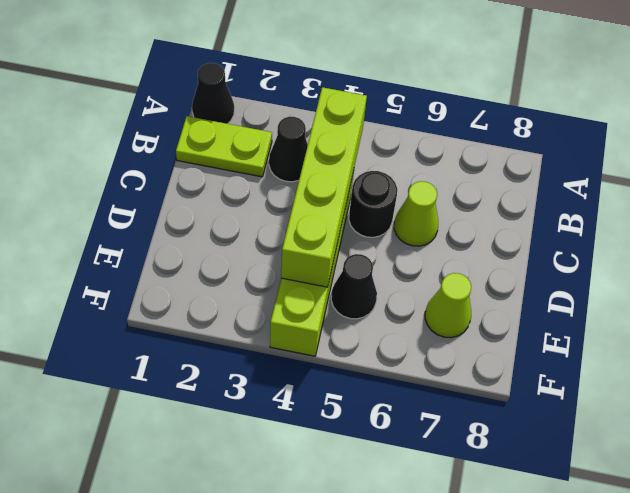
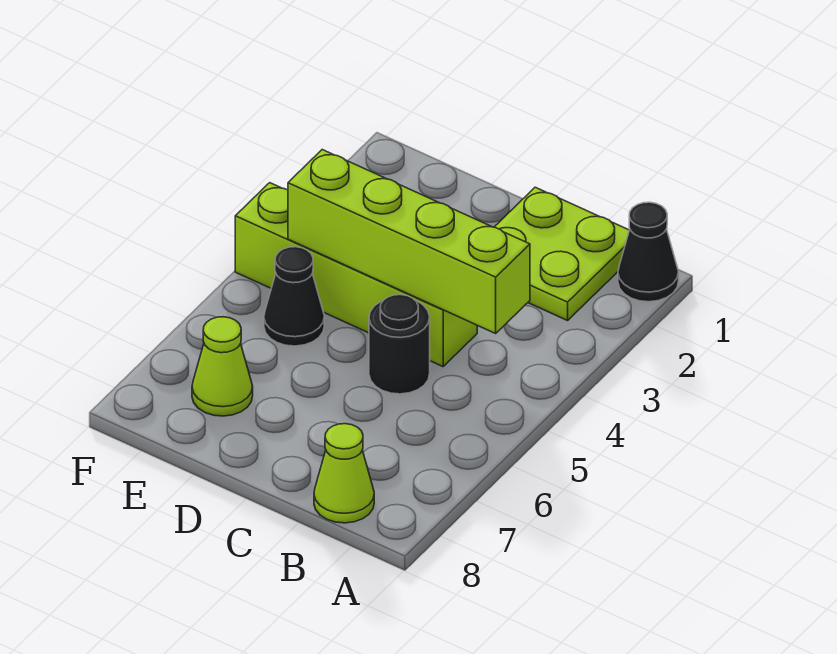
lime plate B1:B2 level 1 -> lime plate B1:C2 level 1
black cone B3 level 1 -> none
lime cone C6 level 1 -> lime cone B8 level 1

